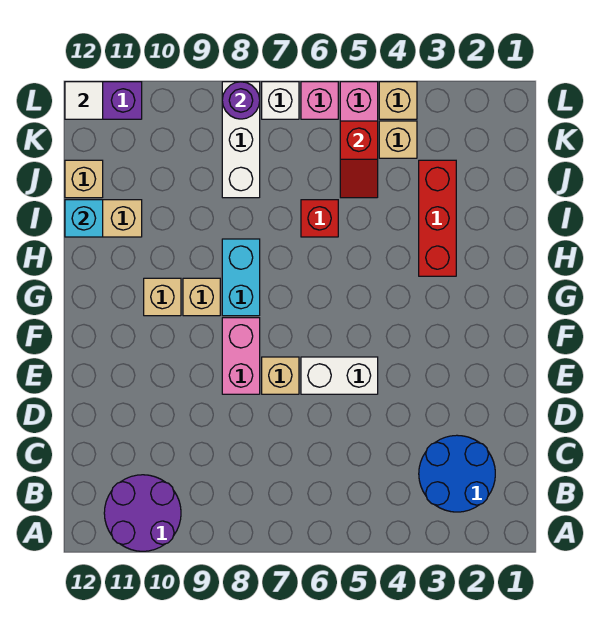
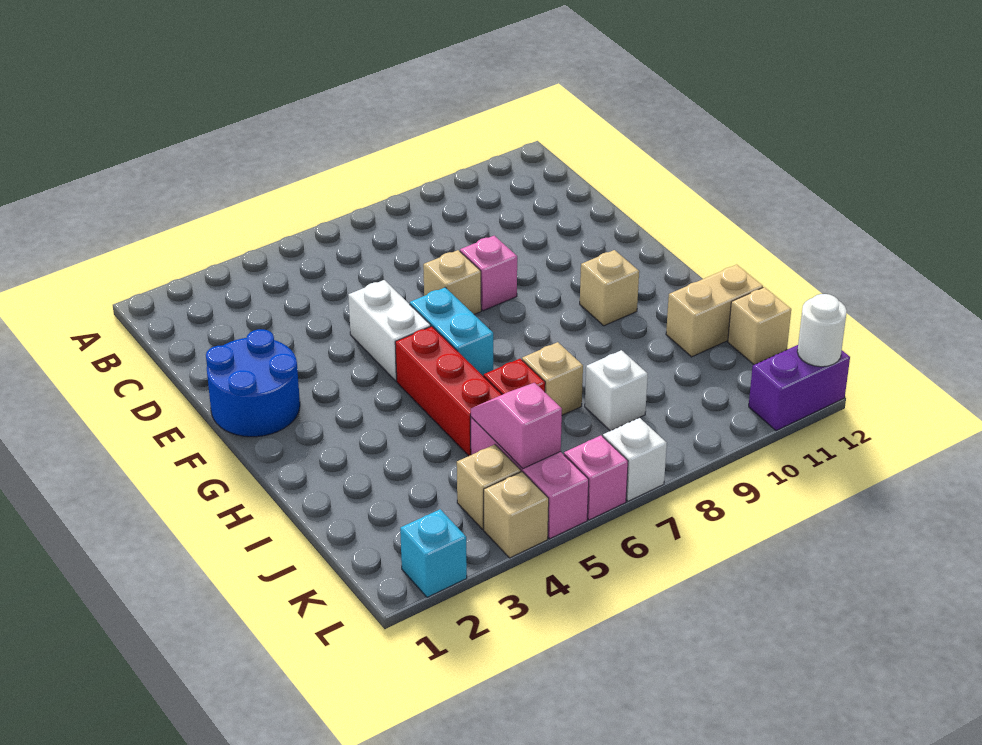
purple round brick A10:B11 level 1 -> none
blue round brick B2:C3 level 1 -> blue round brick E1:F2 level 1
white brick E5:E6 level 1 -> white brick E5:F5 level 1
pink brick E8:F8 level 1 -> pink brick E8 level 1
cyan brick G8:H8 level 1 -> cyan brick F6:G6 level 1
tan brick G9 level 1 -> tan brick I7 level 1
red brick H3:J3 level 1 -> red brick G5:I5 level 1
cyan brick I12 level 2 -> cyan brick L2 level 1
red slope J5:K5 level 2 top K -> pink slope J5:K5 level 2 top K
white brick J8:L8 level 1 -> white brick J8 level 1
purple round brick L8 level 2 -> none
white tile L12 level 2 -> white round brick L12 level 2

